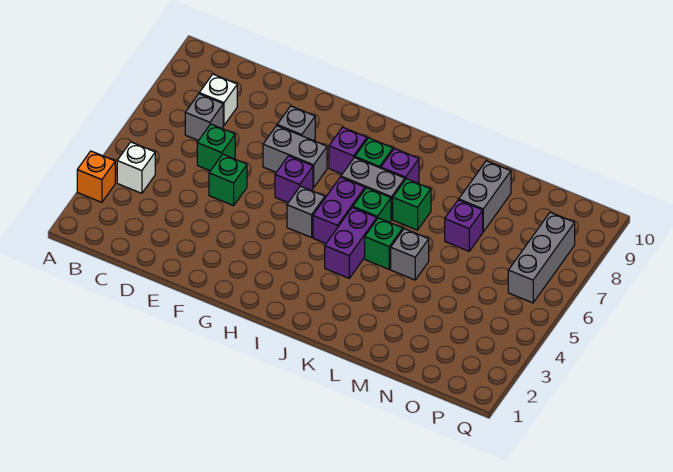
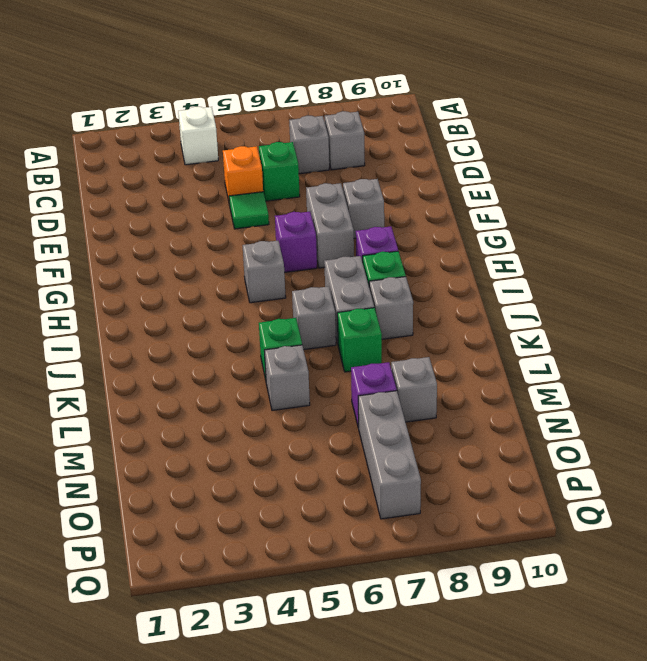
orange brick A3 level 1 -> orange brick D5 level 1
white brick C8 level 1 -> grey brick C8 level 1
green brick E5 level 1 -> green tile E5 level 1
purple brick I5:I6 level 1 -> none
purple brick J4:J5 level 1 -> none
green brick J6 level 1 -> grey brick J6 level 1
purple brick J8 level 1 -> grey brick J8 level 1
grey brick M8:M9 level 1 -> grey brick M8 level 1
grey brick P6:P8 level 1 -> grey brick N7:P7 level 1

